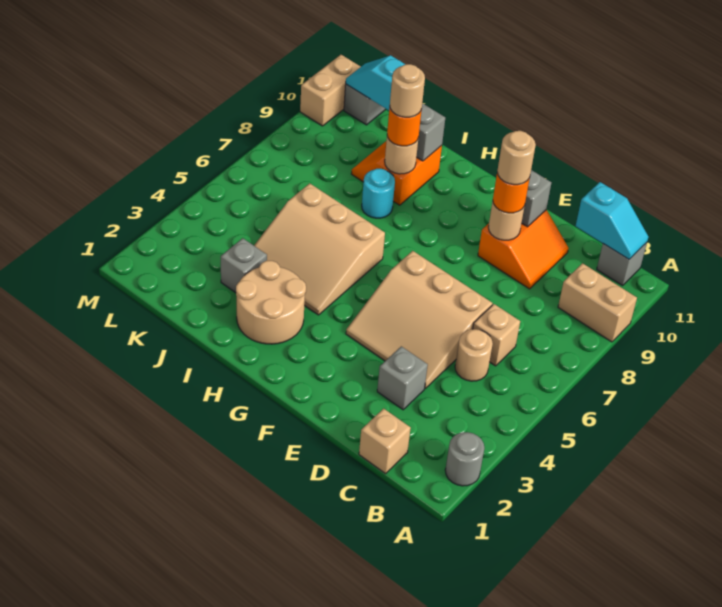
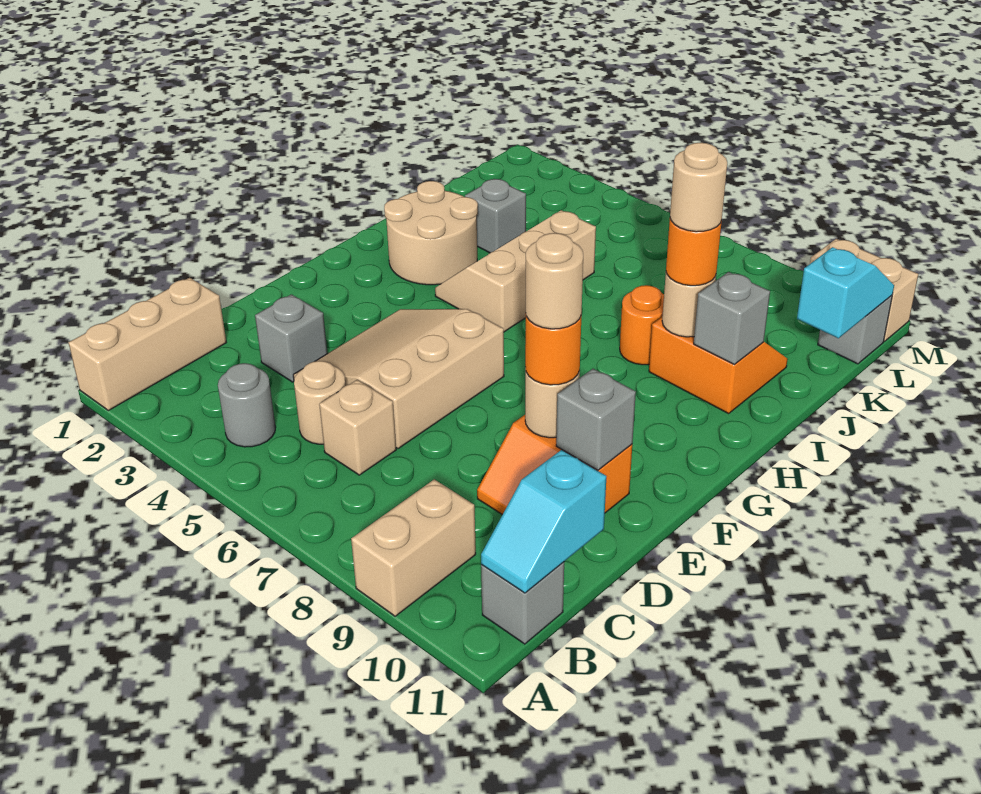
grey round brick A2 level 1 -> grey round brick B4 level 1
tan brick C1 level 1 -> tan brick A1:C1 level 1
tan slope H4:J6 level 1 top 6 -> tan slope H4:J5 level 1 top 5
cyan round brick I8 level 1 -> orange round brick I8 level 1

